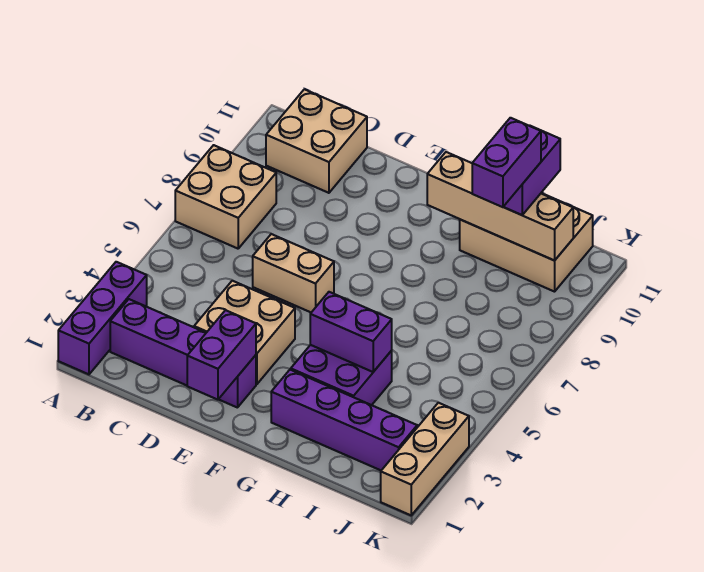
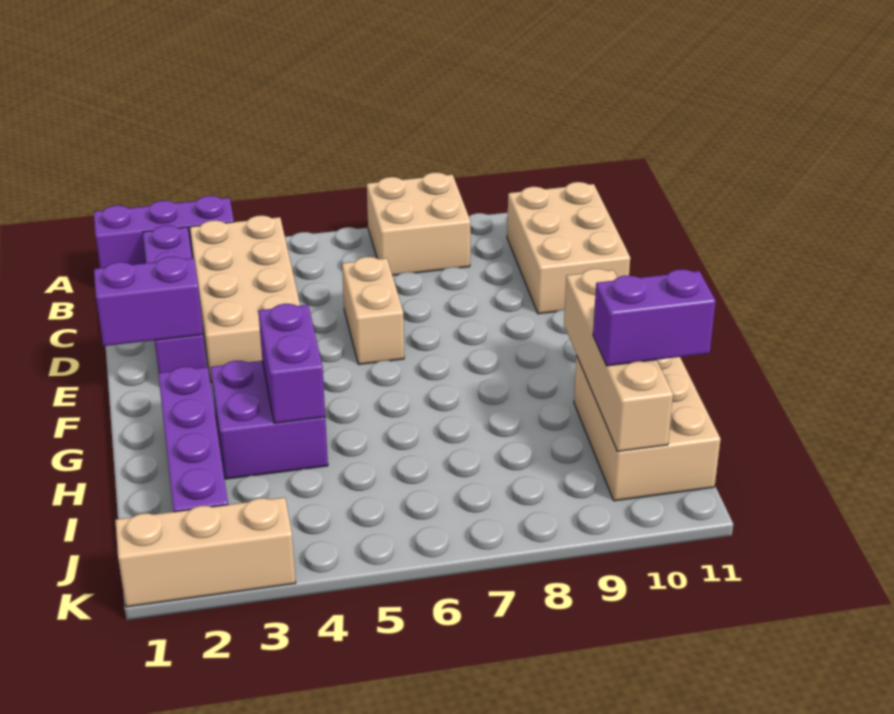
tan brick B10:C11 level 1 -> tan brick B10:D11 level 1
tan brick D3:E4 level 1 -> tan brick B3:E4 level 1
purple brick I9:I10 level 4 -> none

